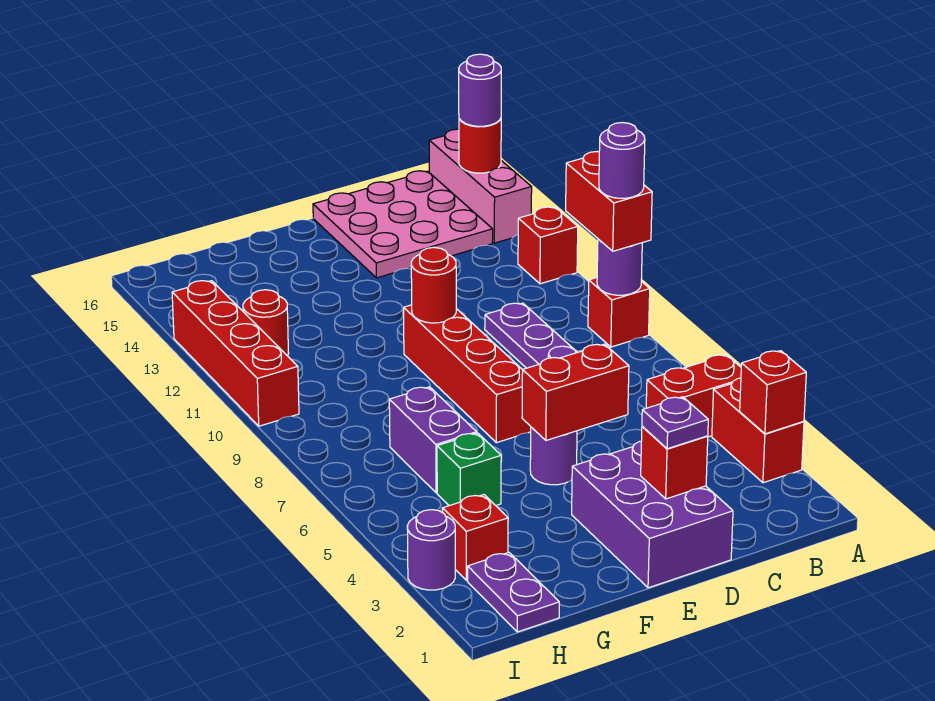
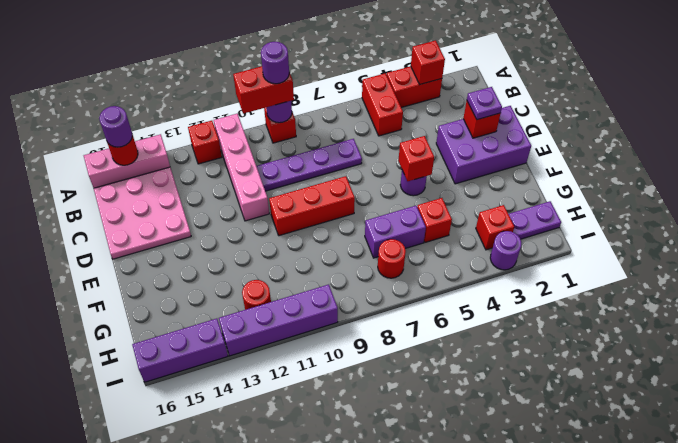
none -> pink brick A11:D11 level 1
red brick D5:E5 level 2 -> red brick E5 level 2
red brick E7:E10 level 1 -> red brick E8:E10 level 1
red round brick E10 level 2 -> red round brick H7 level 1
green brick G5 level 1 -> red brick G5 level 1
red brick I10:I13 level 1 -> purple brick I10:I13 level 1
none -> purple brick I14:I16 level 1

